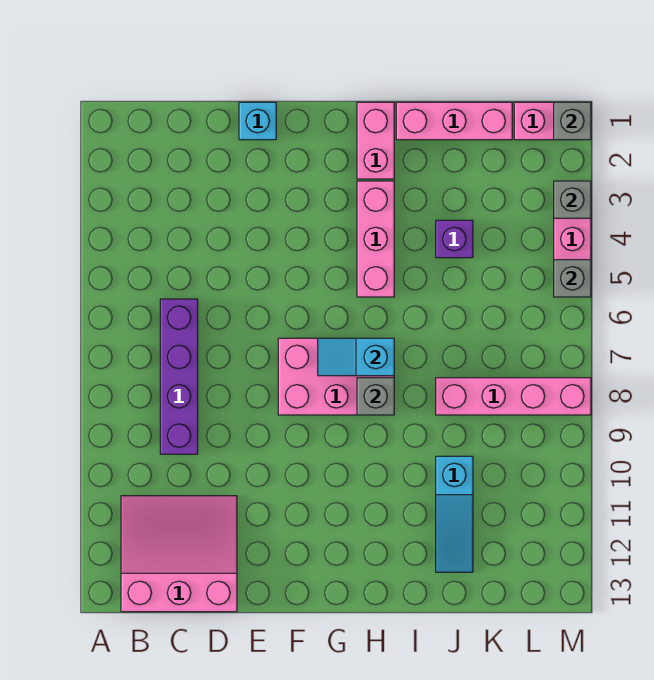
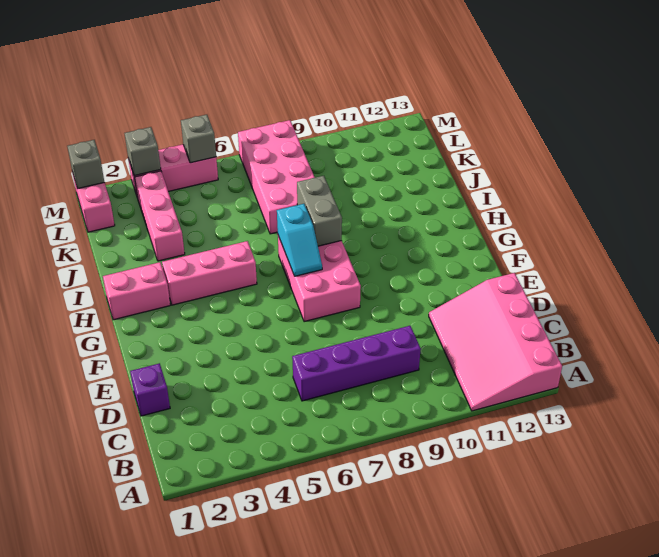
pink slope B11:D13 level 1 top 13 -> pink slope A11:D13 level 1 top 13
cyan brick E1 level 1 -> none
grey brick H8 level 2 -> grey brick H8:I8 level 2
pink brick I1:K1 level 1 -> pink brick J3:L3 level 1
purple brick J4 level 1 -> purple brick D1 level 1
pink brick J8:M8 level 1 -> pink brick J7:M8 level 1
cyan slope J10:J12 level 1 top 10 -> none

